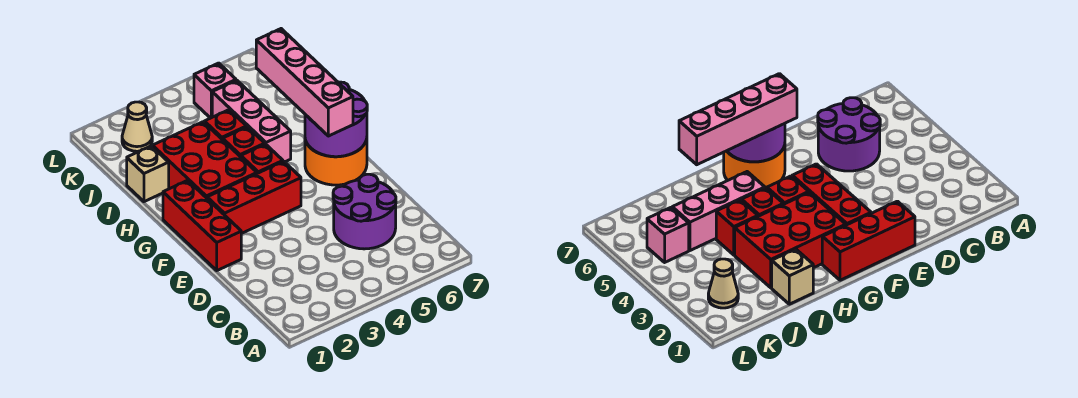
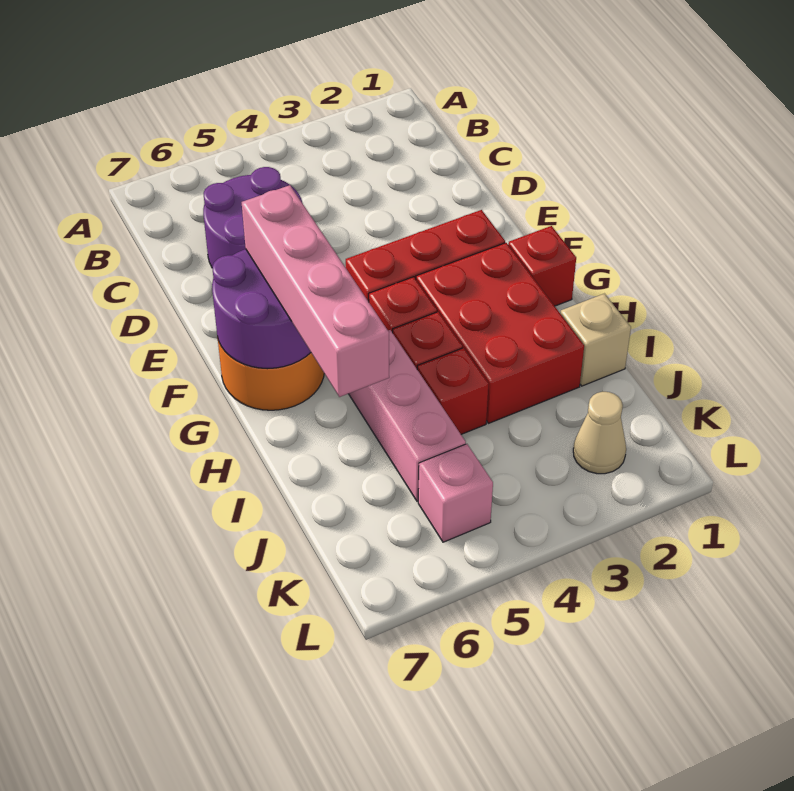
red brick E1:G1 level 1 -> red brick G1 level 1

